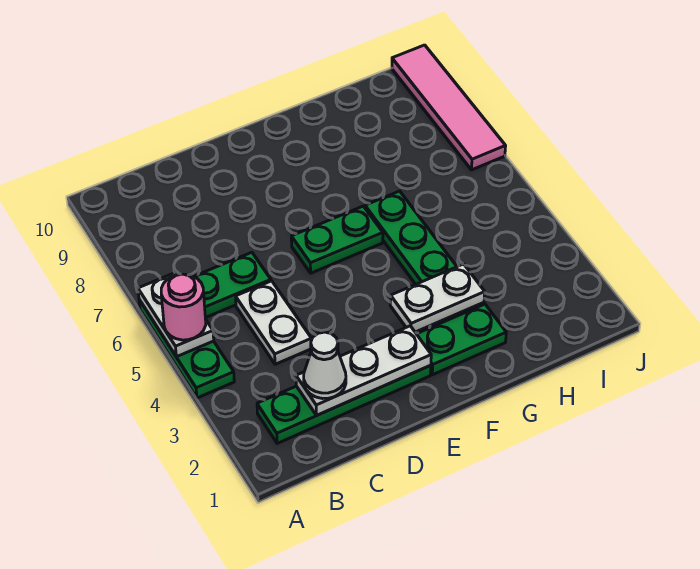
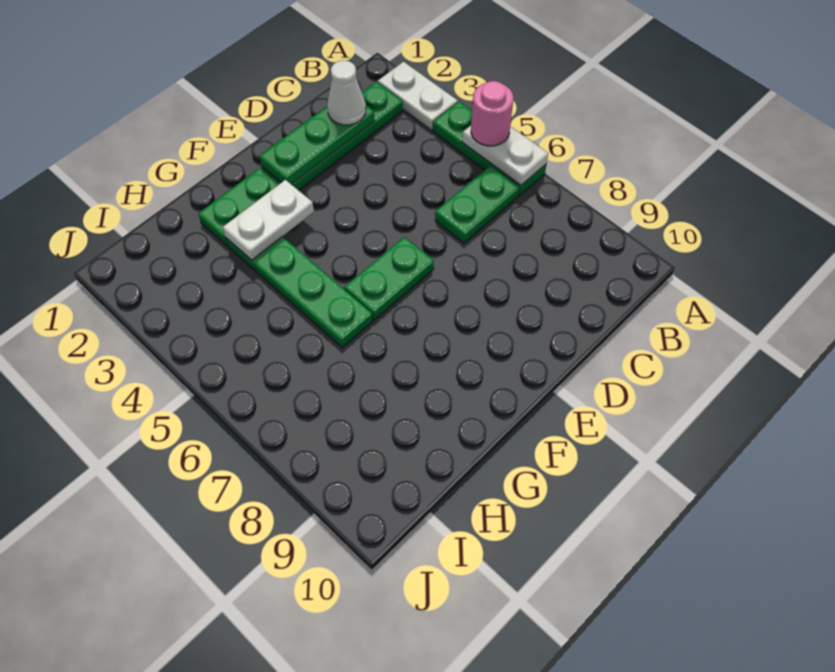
white plate C2:E2 level 2 -> green plate C2:E2 level 2
white plate C4:C5 level 1 -> white plate A2:A3 level 1
pink tile J7:J10 level 1 -> none

